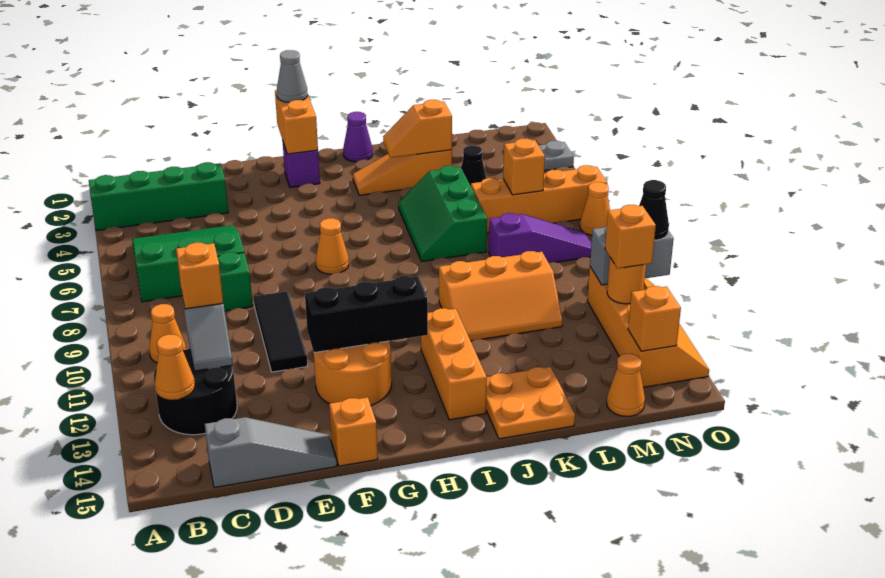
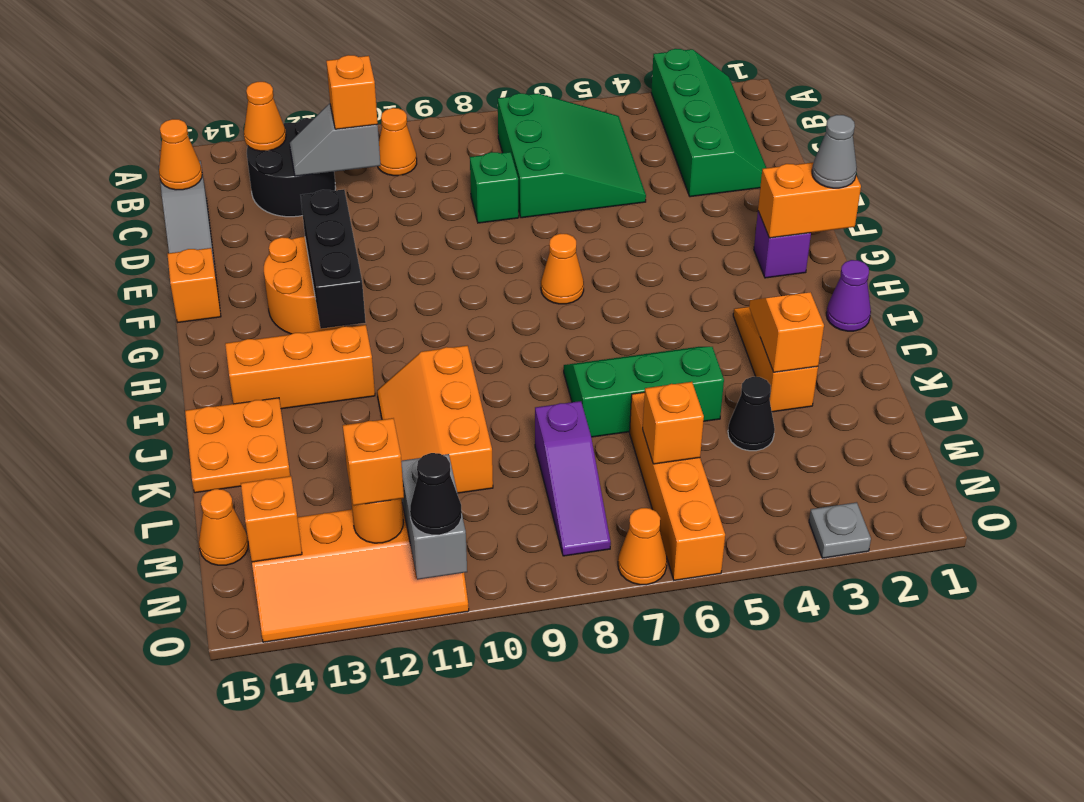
none -> orange cone C15 level 2
black tile E9:E11 level 1 -> none

